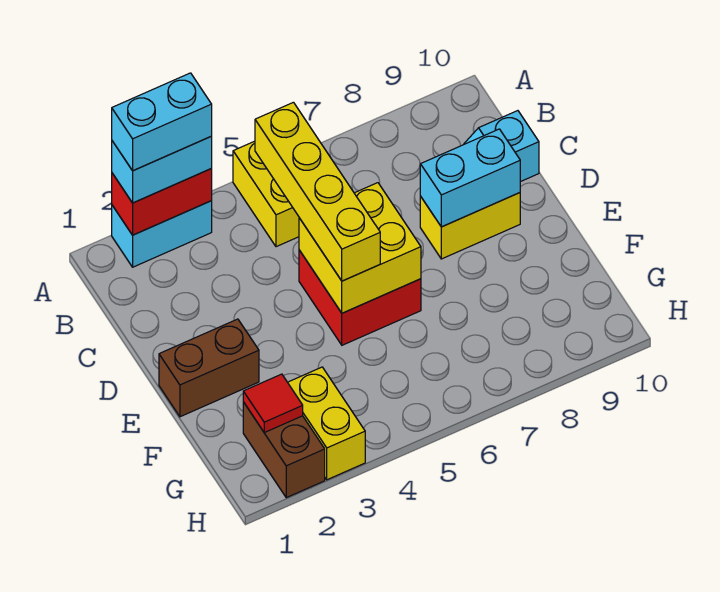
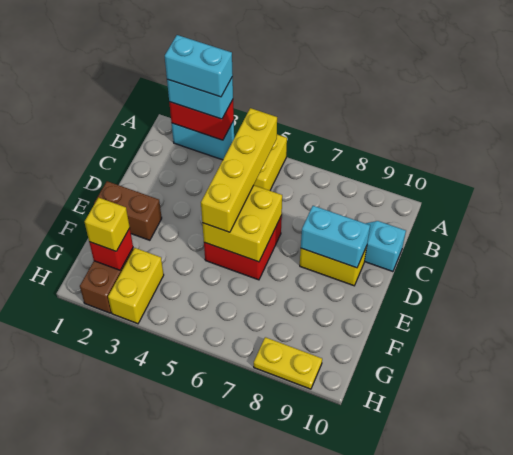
red tile G2 level 2 -> red brick G2 level 2
none -> yellow brick G2 level 3
none -> yellow plate H8:H9 level 1

